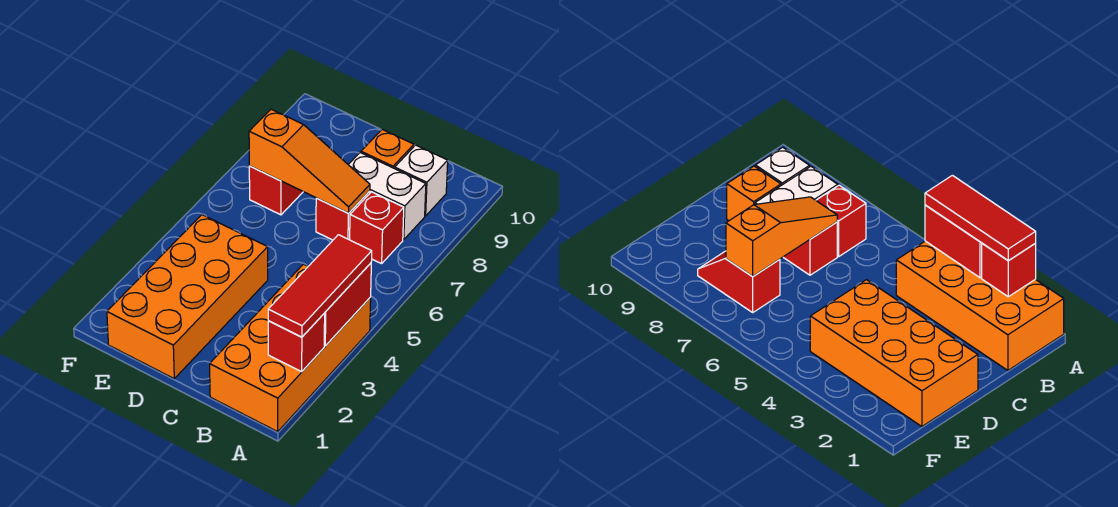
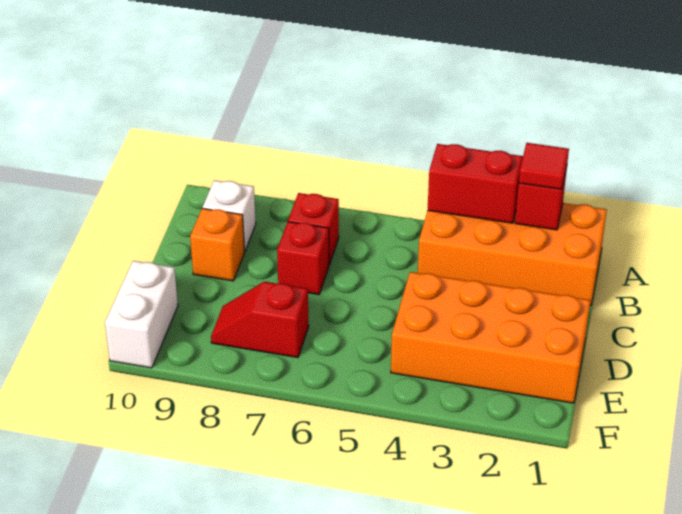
red tile A2:A4 level 3 -> red tile A2 level 3
white brick B8:C8 level 1 -> white brick E10:F10 level 1
orange slope C7:E7 level 2 top E -> none

